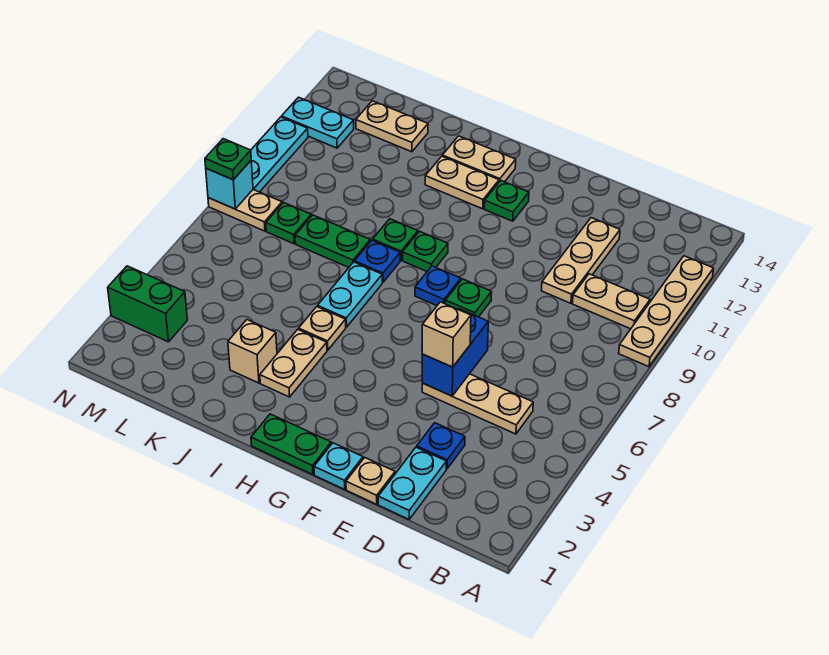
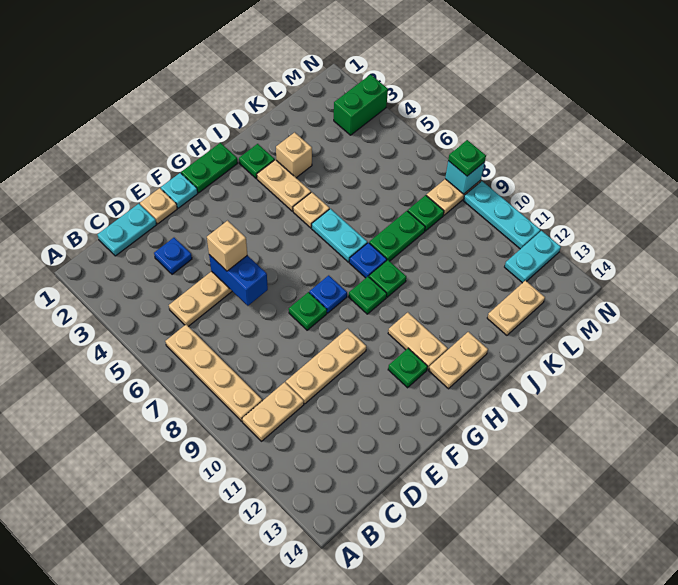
tan plate A9:A12 level 1 -> tan plate B6:B9 level 1
cyan plate D1:D2 level 1 -> cyan plate C1:D1 level 1
tan plate D10:D12 level 1 -> tan plate D10:F10 level 1
tan plate H12:I12 level 1 -> tan plate H11:H12 level 1
none -> green plate I2 level 1

